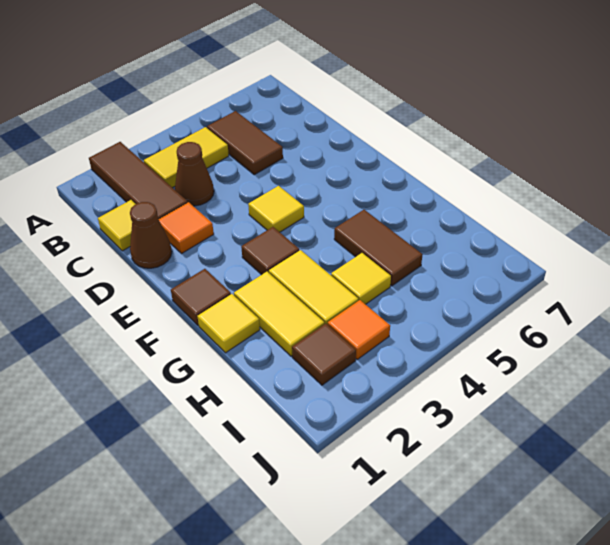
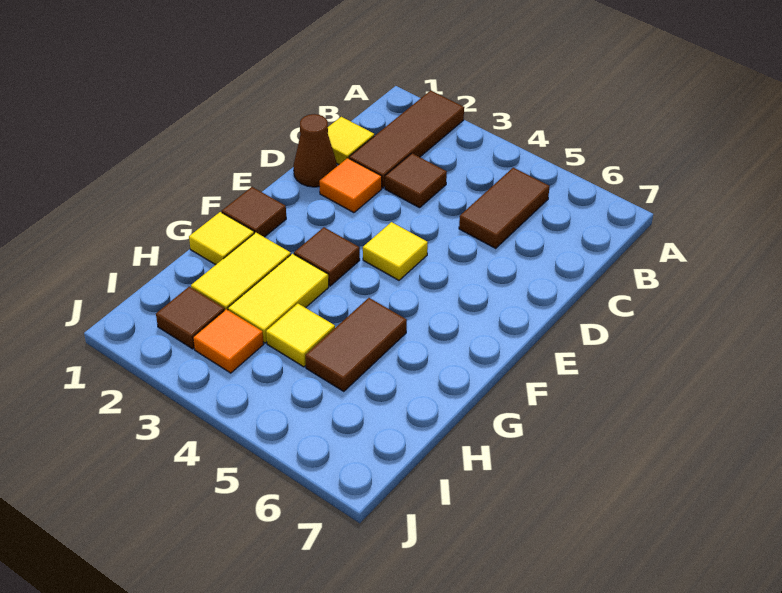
yellow tile B3:B4 level 1 -> none
brown cone C3 level 1 -> brown tile C3 level 1

